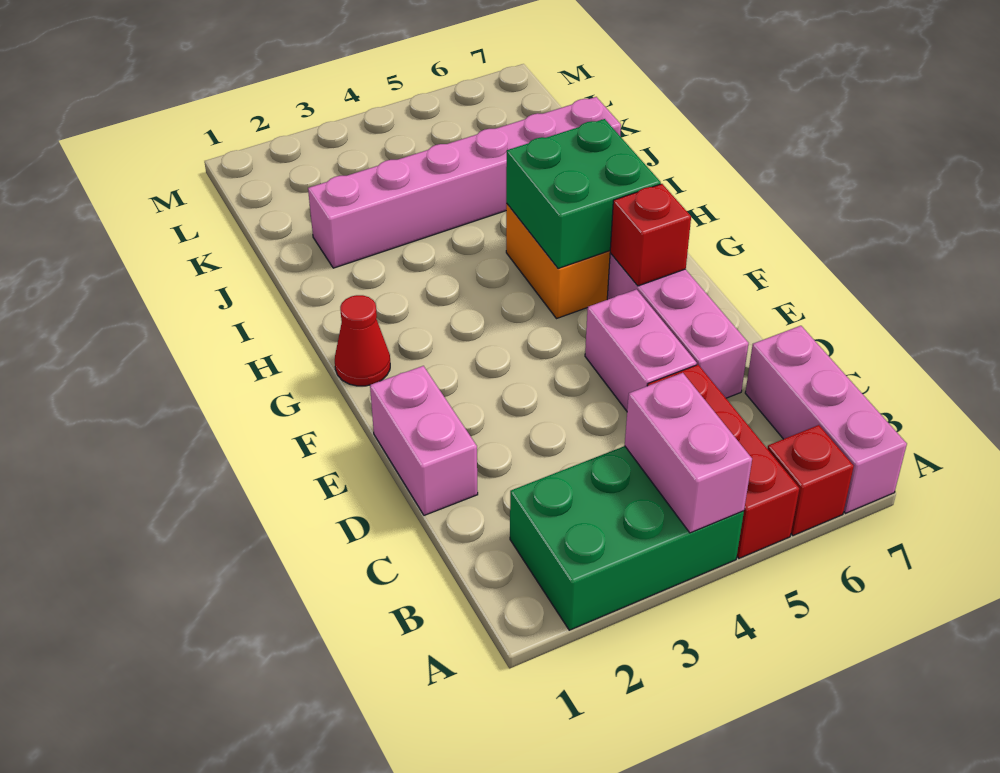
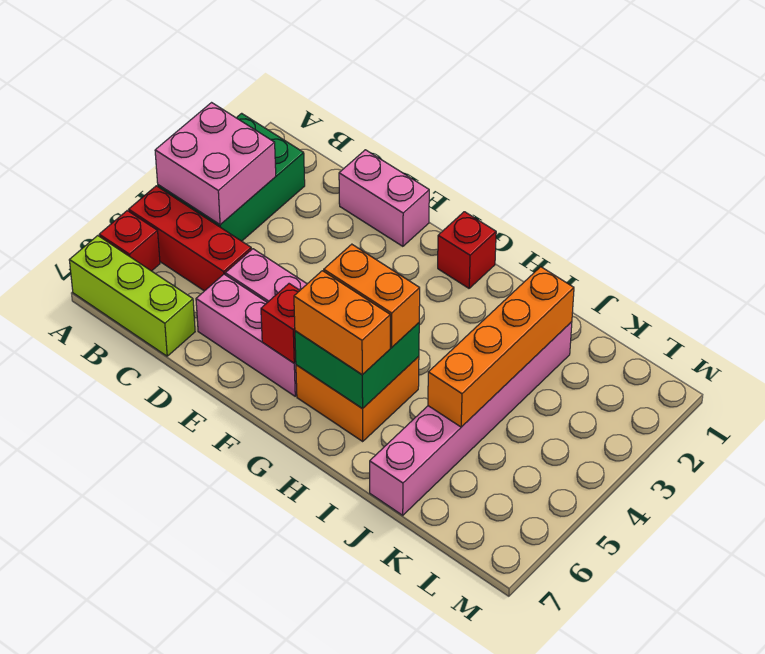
pink brick A4:B4 level 2 -> pink brick A3:B4 level 2
pink brick A7:C7 level 1 -> lime brick A7:C7 level 1
red cone G1 level 1 -> red brick G1 level 1
none -> orange brick G5:H5 level 3
none -> orange brick G6:H6 level 3
none -> orange brick J2:J5 level 2

